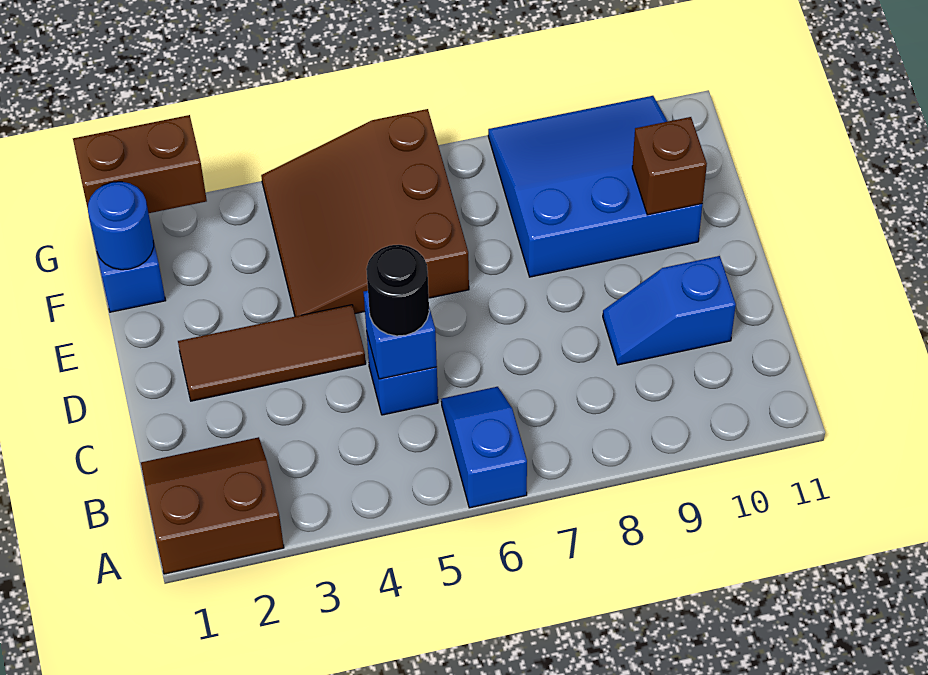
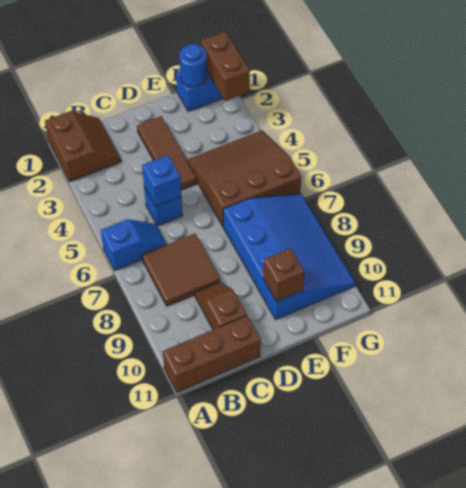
none -> brown brick A11:C11 level 1
none -> brown tile B7:C8 level 1
black round brick C5 level 3 -> none
blue slope C9:C10 level 1 top 10 -> brown slope C9:C10 level 1 top 10
blue slope E8:G10 level 1 top E -> blue slope E7:G10 level 1 top E

